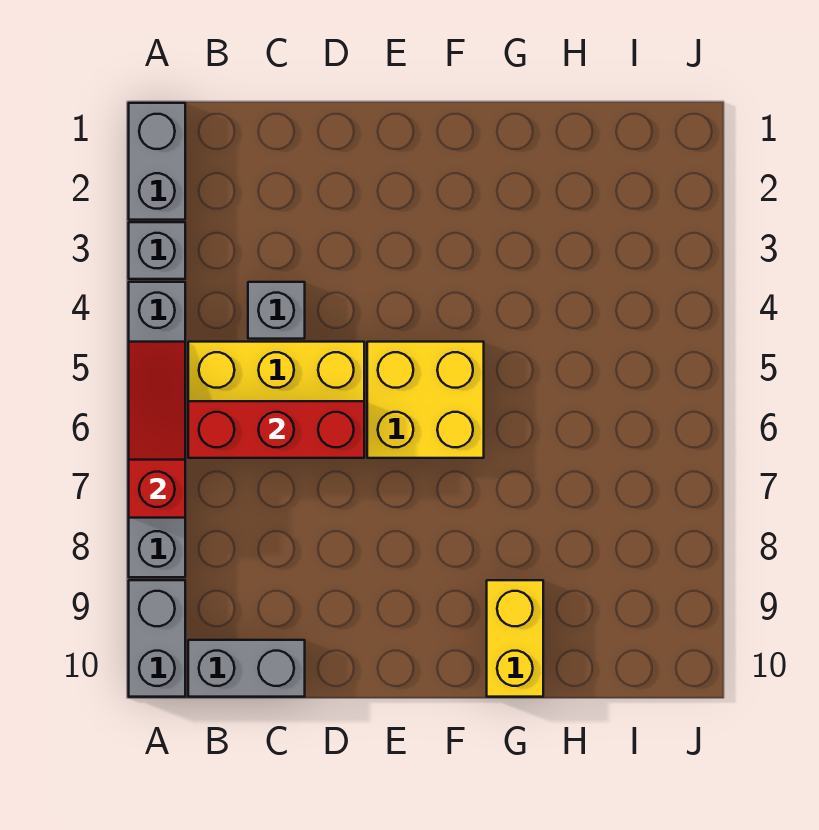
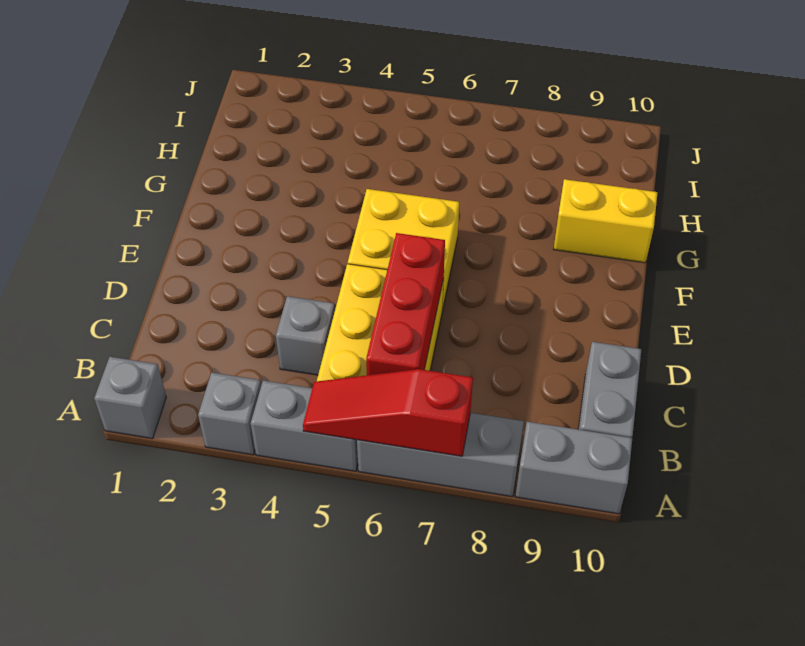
grey brick A1:A2 level 1 -> grey brick A1 level 1

